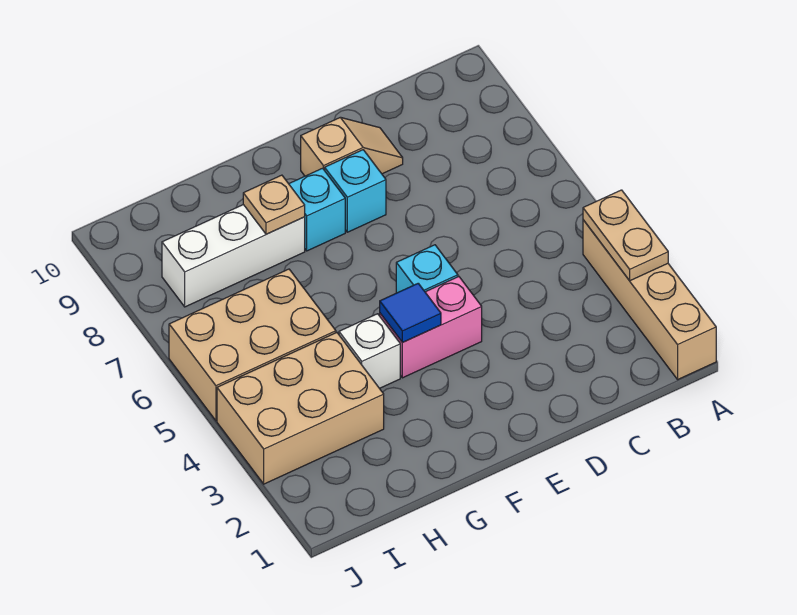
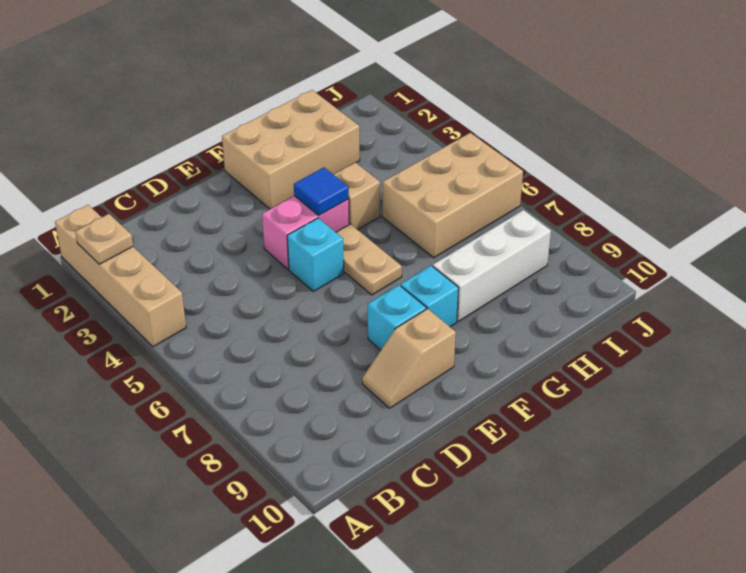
tan plate A3:A4 level 2 -> tan plate F5:F6 level 1
white brick G4 level 1 -> tan brick G4 level 1
tan plate G8 level 2 -> tan plate A2 level 2
tan brick H3:J4 level 1 -> tan brick F1:H2 level 1

